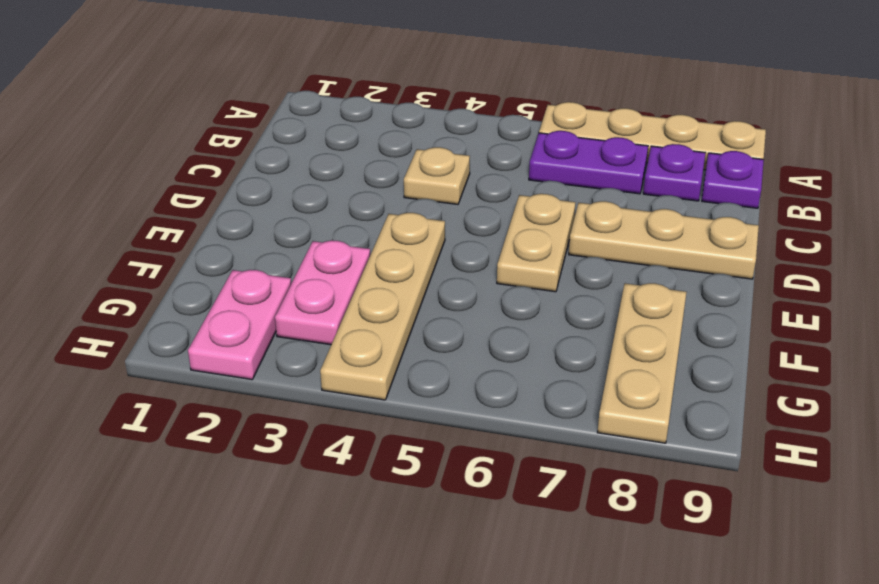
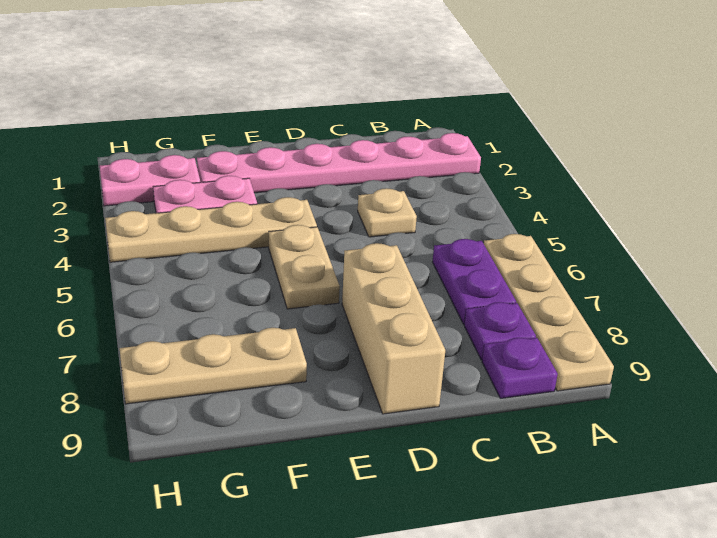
none -> pink plate A2:F2 level 1
tan plate D6:E6 level 1 -> tan plate E5:E6 level 1
tan plate D7:D9 level 1 -> tan brick D7:D9 level 1

